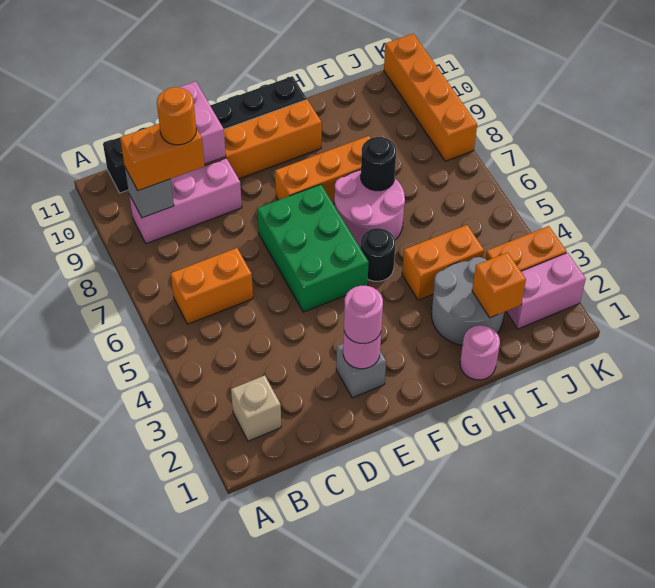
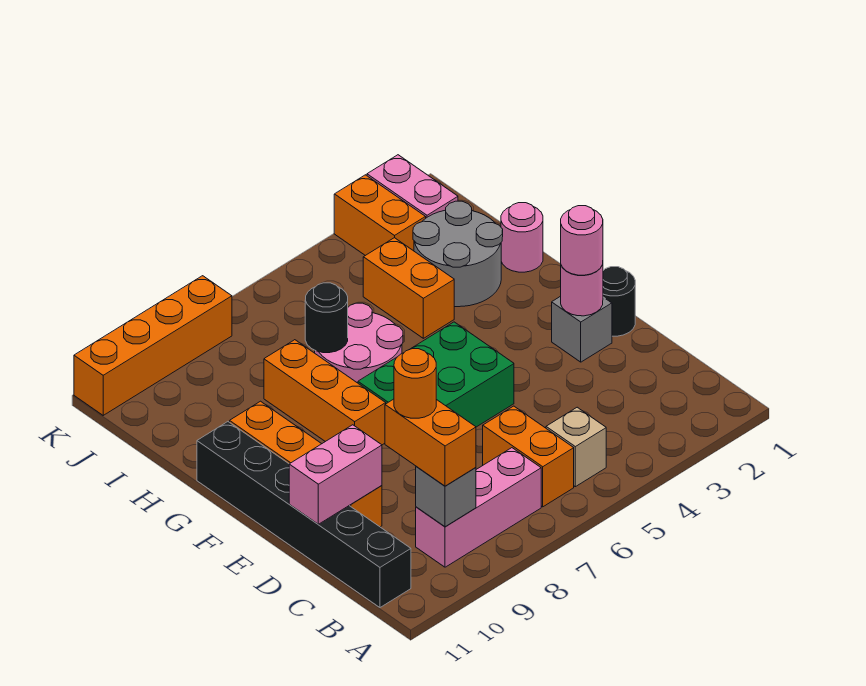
tan brick B2 level 1 -> tan brick B5 level 1
pink brick B9:D9 level 1 -> pink brick B7:B9 level 1
black round brick G5 level 1 -> black round brick E1 level 1
orange brick I2 level 2 -> none

